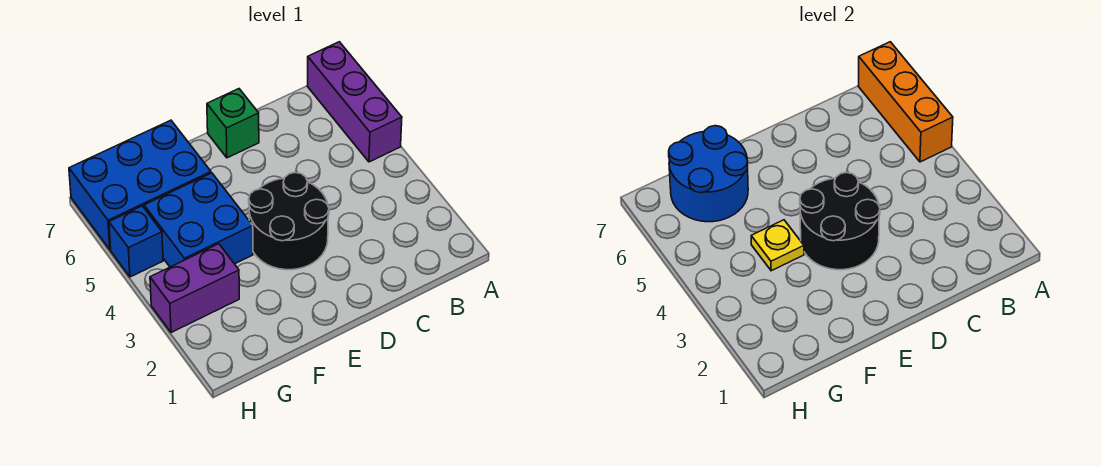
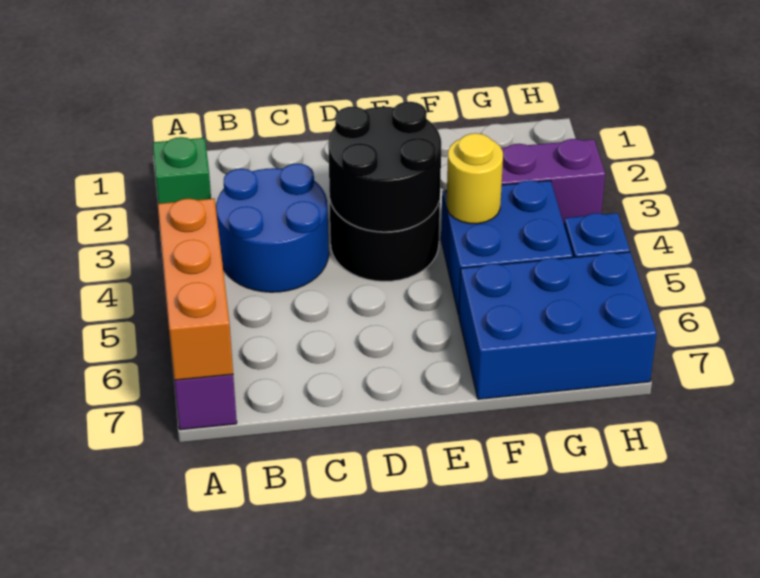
green brick D7 level 1 -> green brick A2 level 1
yellow plate F4 level 2 -> yellow round brick F4 level 2
blue round brick F6:G7 level 2 -> blue round brick B3:C4 level 1

